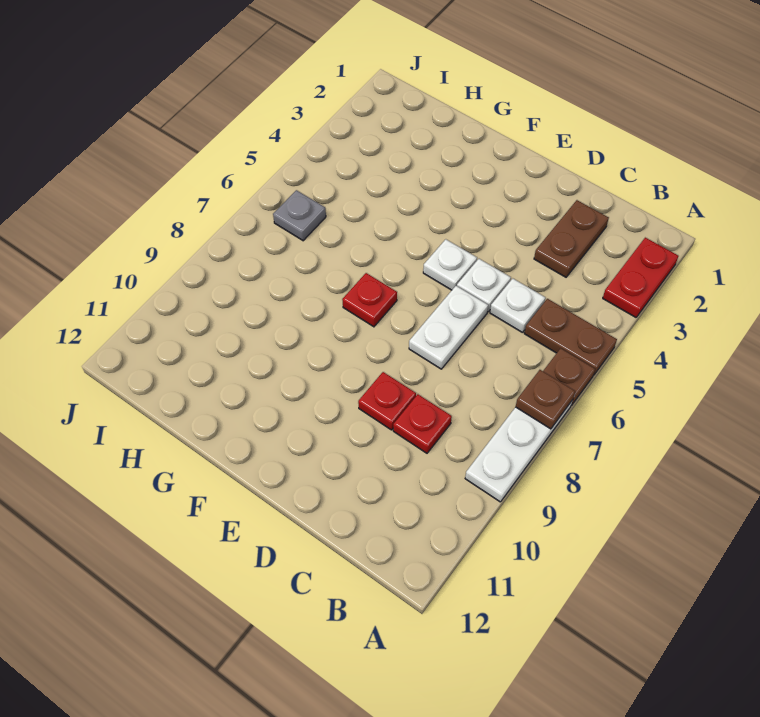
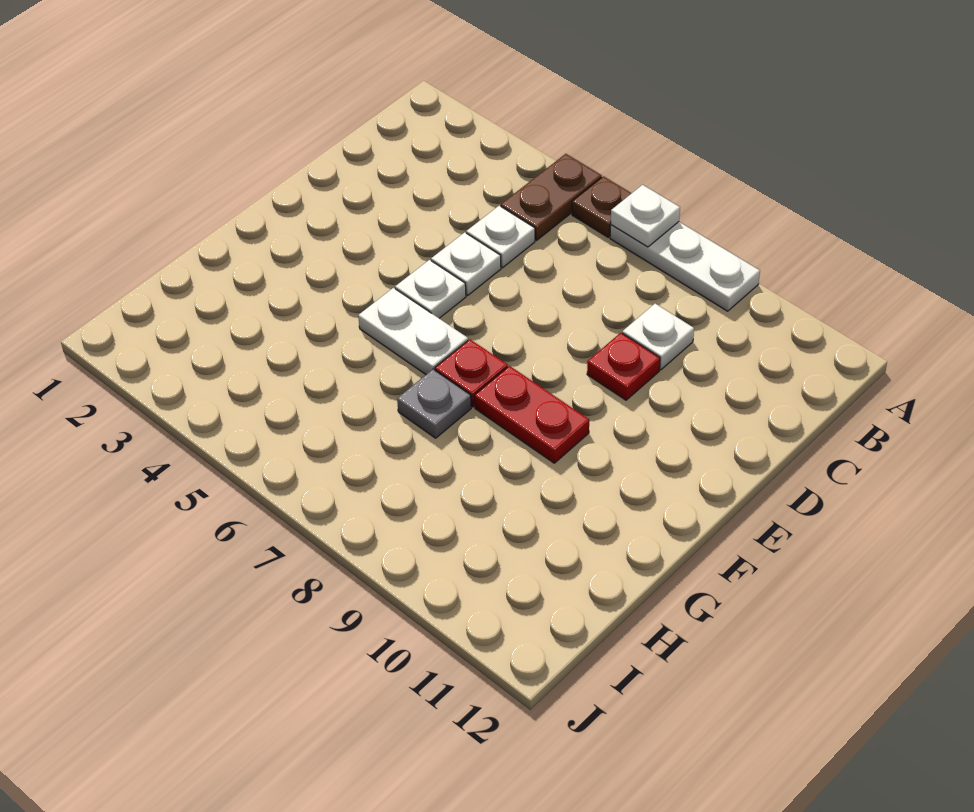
red plate A2:A3 level 1 -> red plate F8:F9 level 1
brown plate A7 level 2 -> white plate A7 level 2
brown plate C2:C3 level 1 -> none
red plate C9 level 1 -> white plate C9 level 1
white plate D6:D7 level 1 -> white plate F5:F6 level 1
grey plate I6 level 1 -> grey plate G7 level 1

